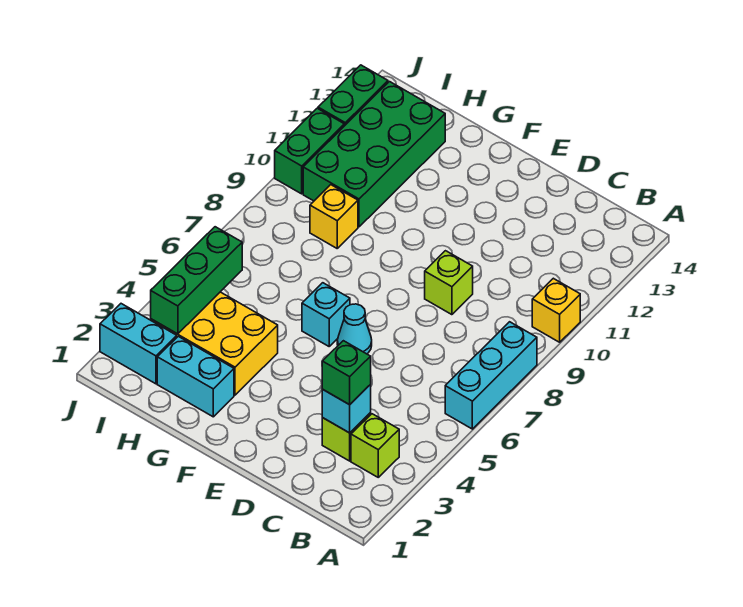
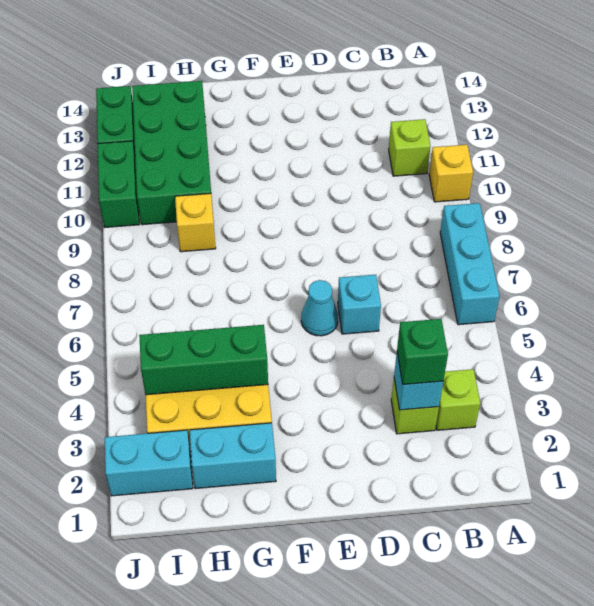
lime brick D9 level 1 -> lime brick B11 level 1
cyan brick F6 level 1 -> cyan brick D6 level 1
green brick I3:I5 level 2 -> green brick G4:I4 level 2

